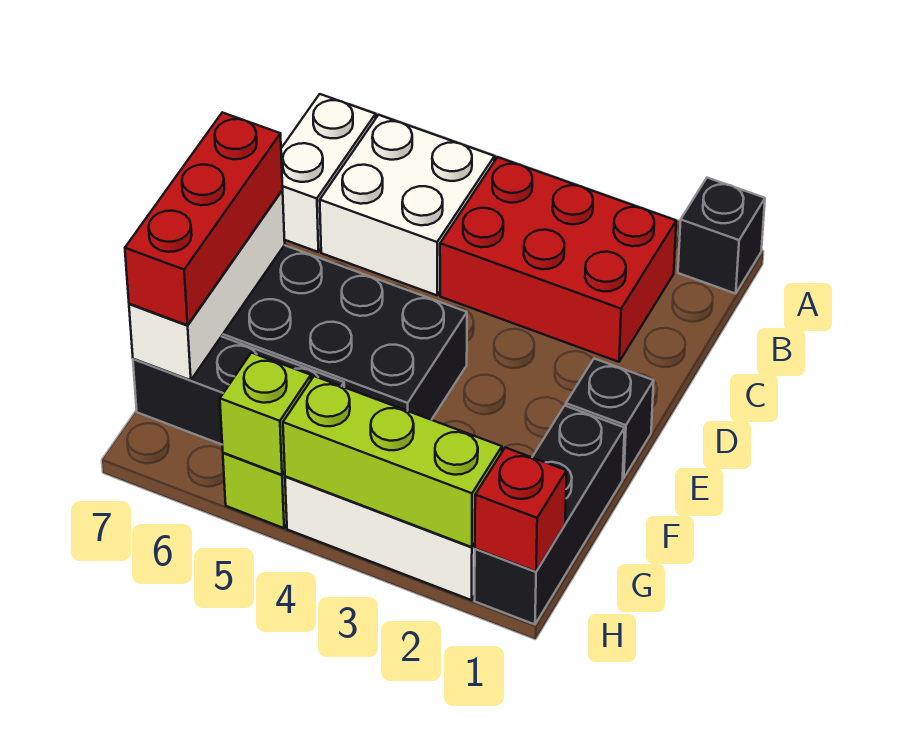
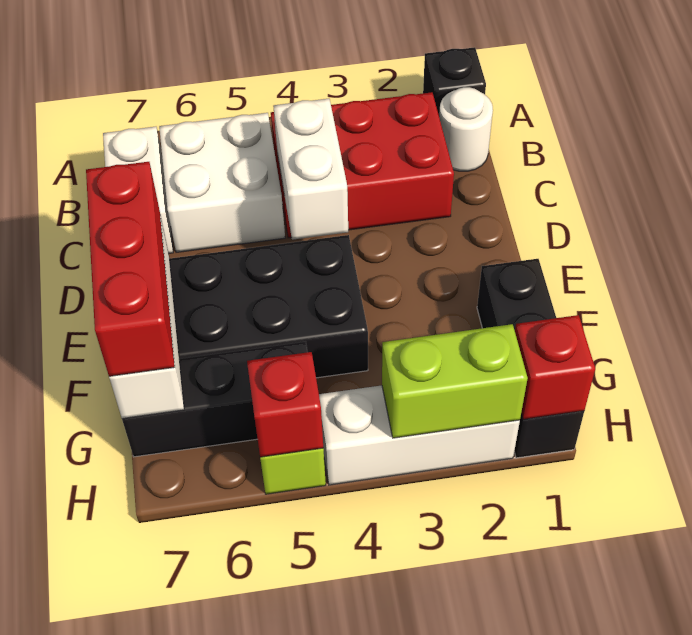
none -> white round brick B1 level 1
none -> white brick C4:D4 level 2
black brick E1 level 1 -> none
lime brick H2:H4 level 2 -> lime brick H2:H3 level 2
lime brick H5 level 2 -> red brick H5 level 2

